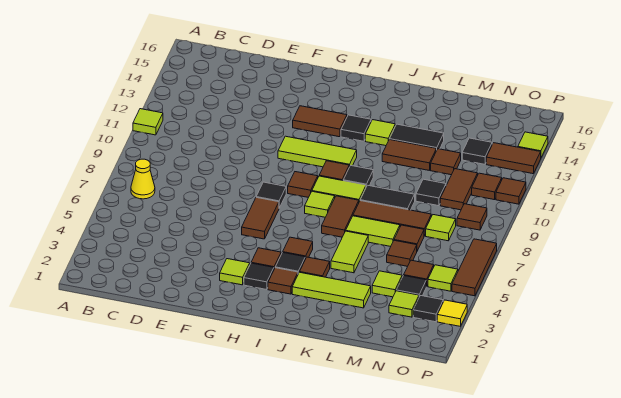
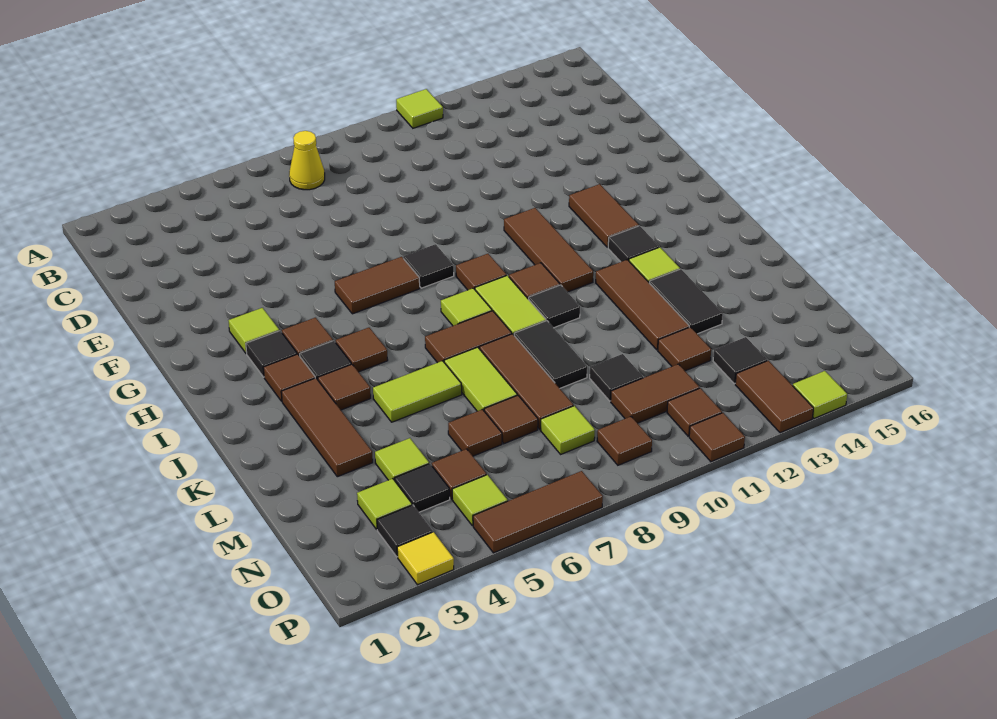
lime tile G11:I11 level 1 -> brown tile G11:I11 level 1
lime tile J3:L3 level 1 -> brown tile J3:L3 level 1
brown tile K12:L12 level 1 -> brown tile J12:L12 level 1

